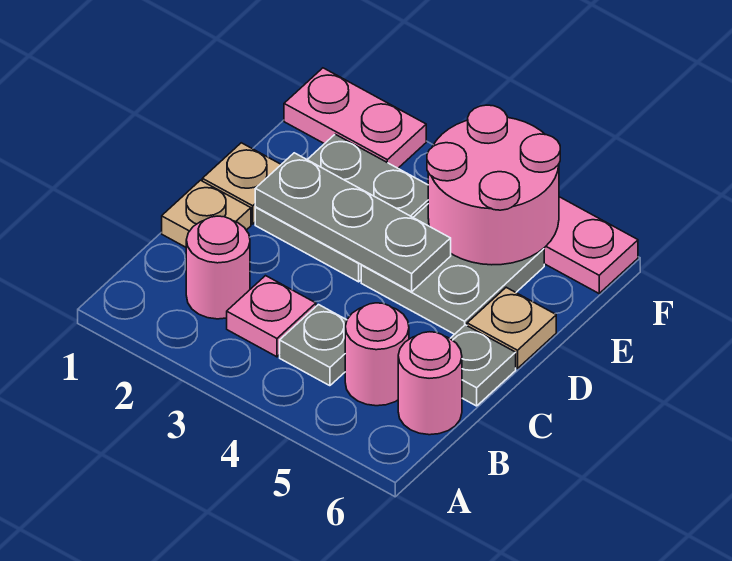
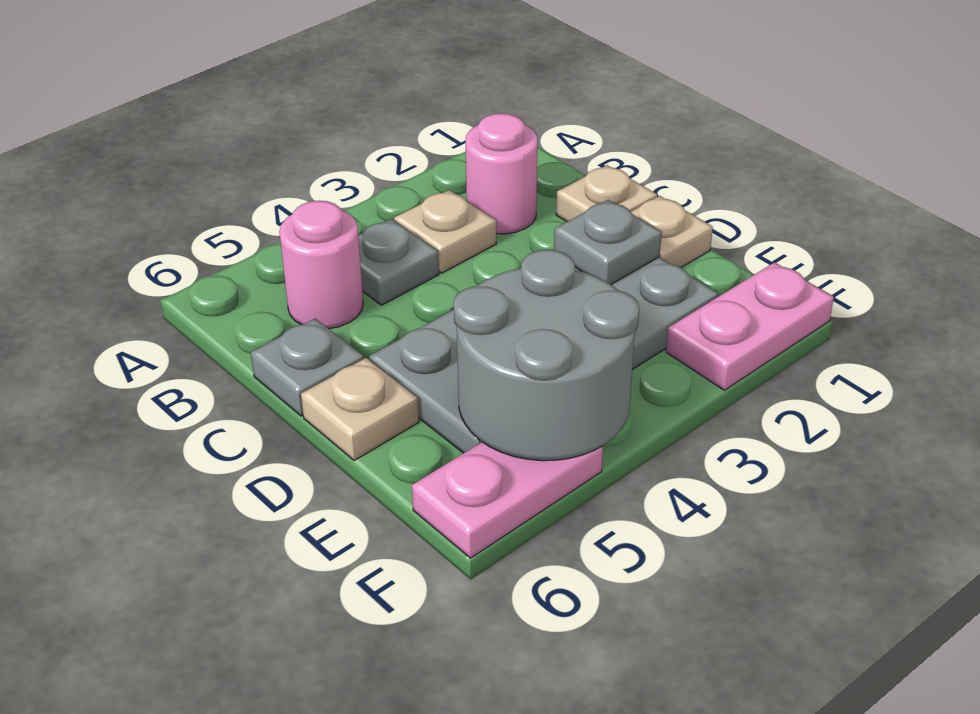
pink plate B3 level 1 -> tan plate B3 level 1
pink round brick B6 level 1 -> none
grey plate D2:D4 level 2 -> grey plate D2 level 2
pink round brick E4:F5 level 2 -> grey round brick E4:F5 level 2

